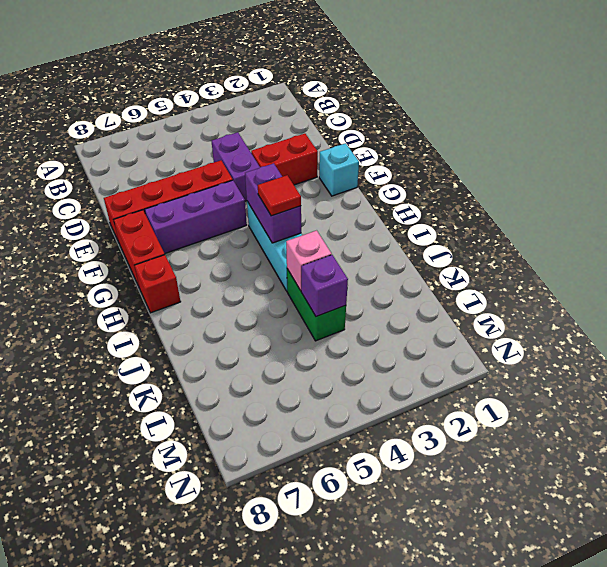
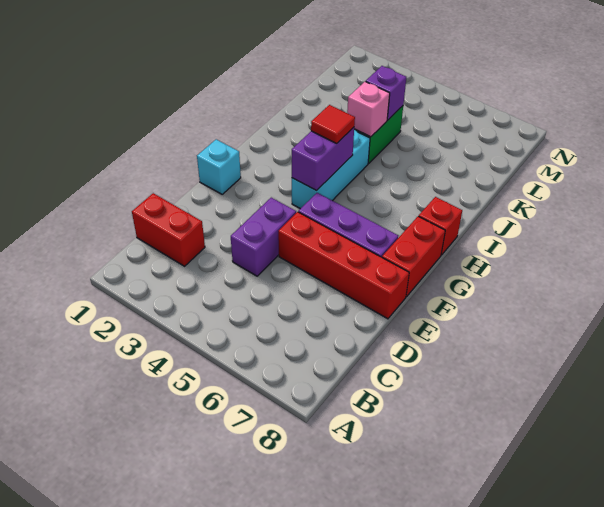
red brick E2:E3 level 1 -> red brick C1:C2 level 1

